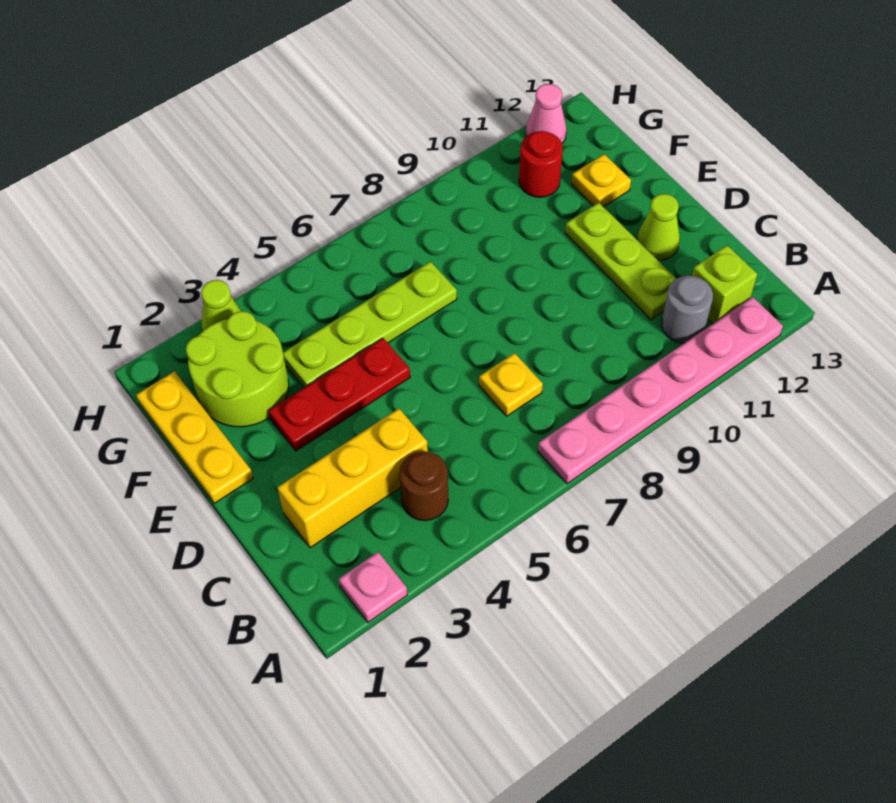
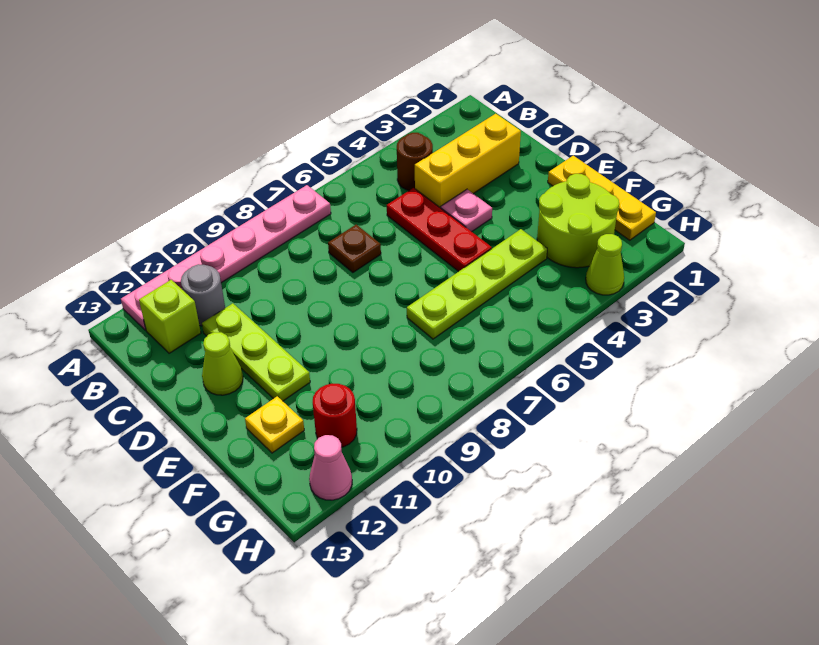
pink plate A2 level 1 -> pink plate D4 level 1
yellow plate C7 level 1 -> brown plate C7 level 1
red plate E3:E5 level 1 -> red plate C5:E5 level 1

